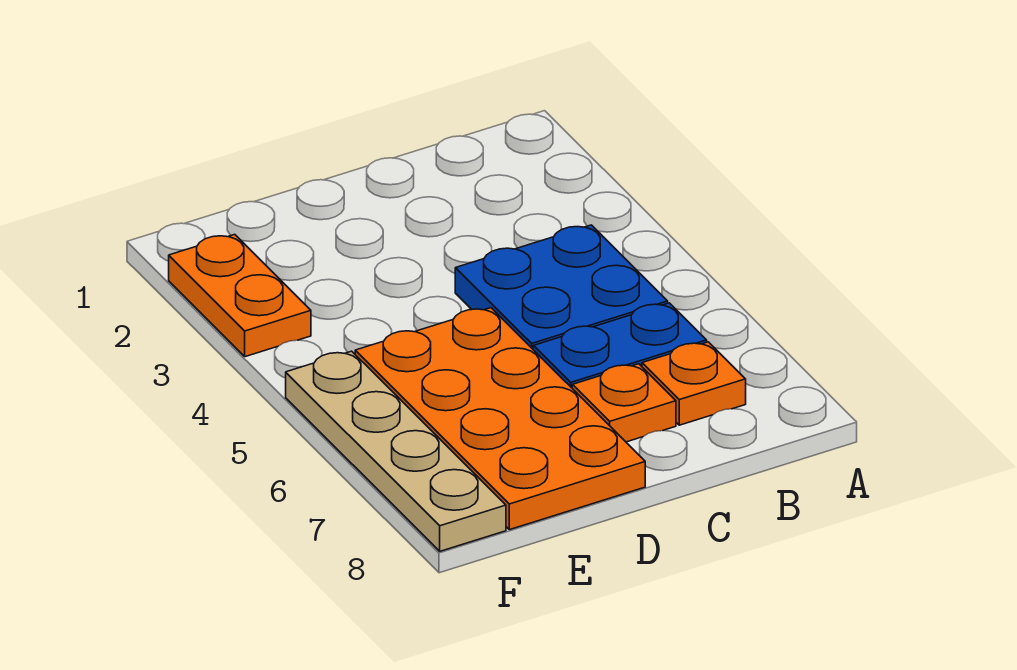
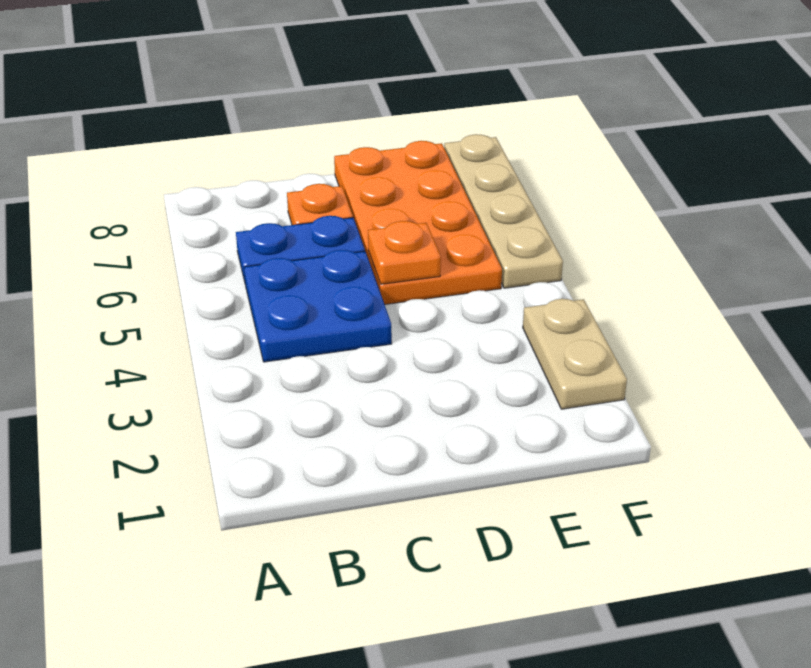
orange plate B7 level 1 -> orange plate D5 level 2
orange plate F2:F3 level 1 -> tan plate F2:F3 level 1

